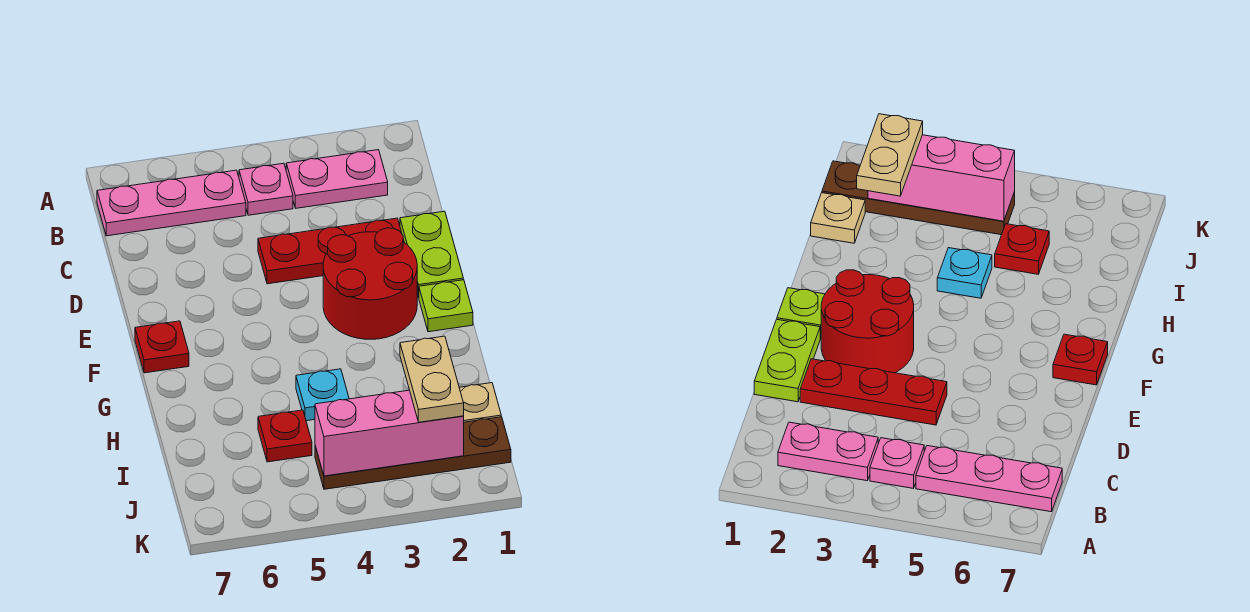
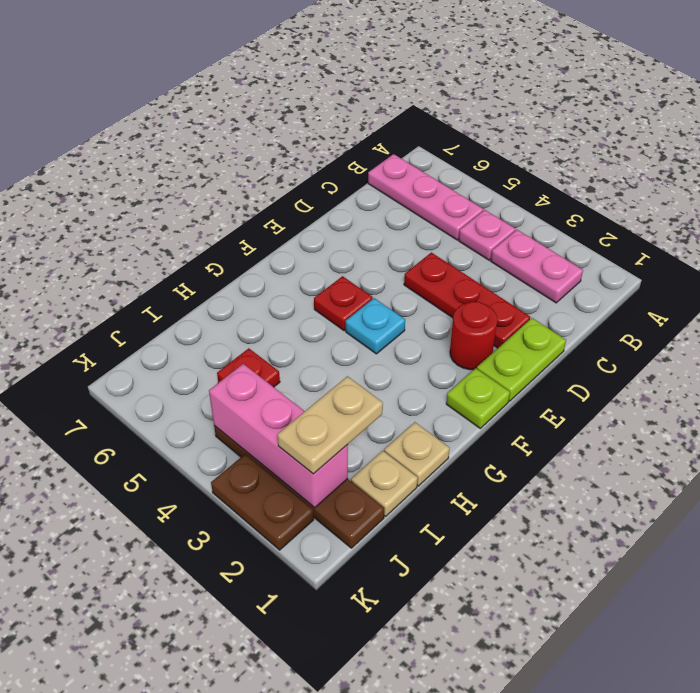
red round brick E2:F3 level 1 -> red round brick E2 level 1
red plate F7 level 1 -> red plate F5 level 1
none -> tan plate H1 level 1
cyan plate H4 level 1 -> cyan plate F4 level 1
none -> brown plate K2:K3 level 1

